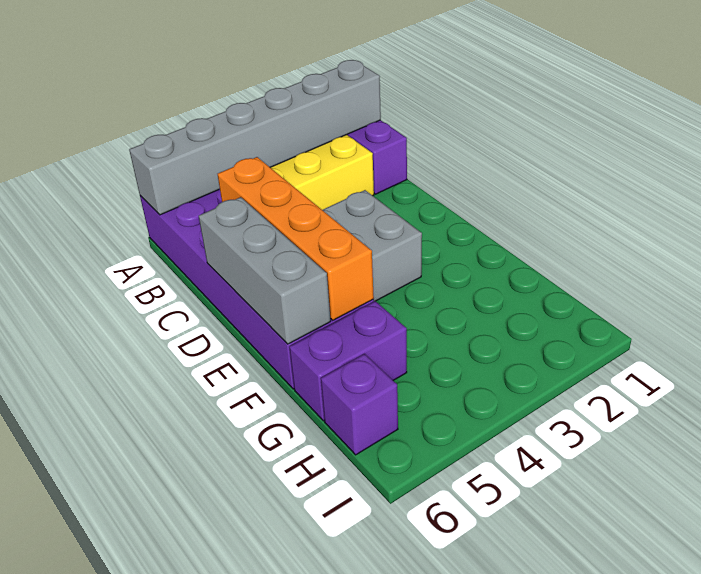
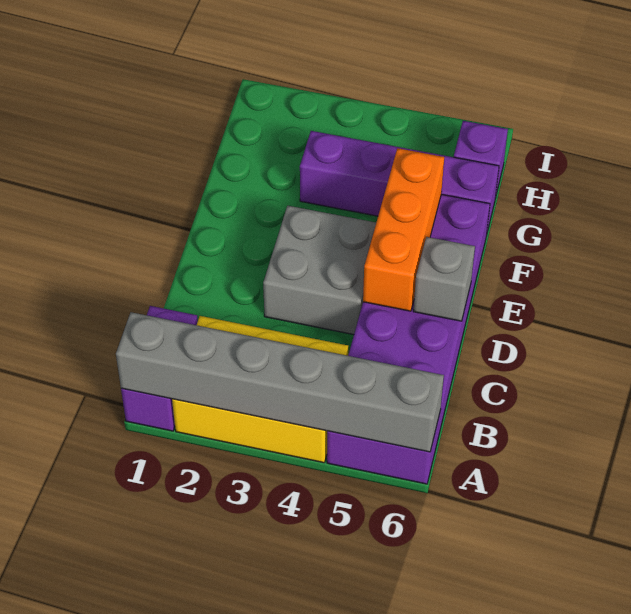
orange brick C5:F5 level 2 -> orange brick D5:F5 level 2
grey brick D6:F6 level 2 -> grey brick D6 level 2
purple brick G5:G6 level 1 -> purple brick G3:G6 level 1

